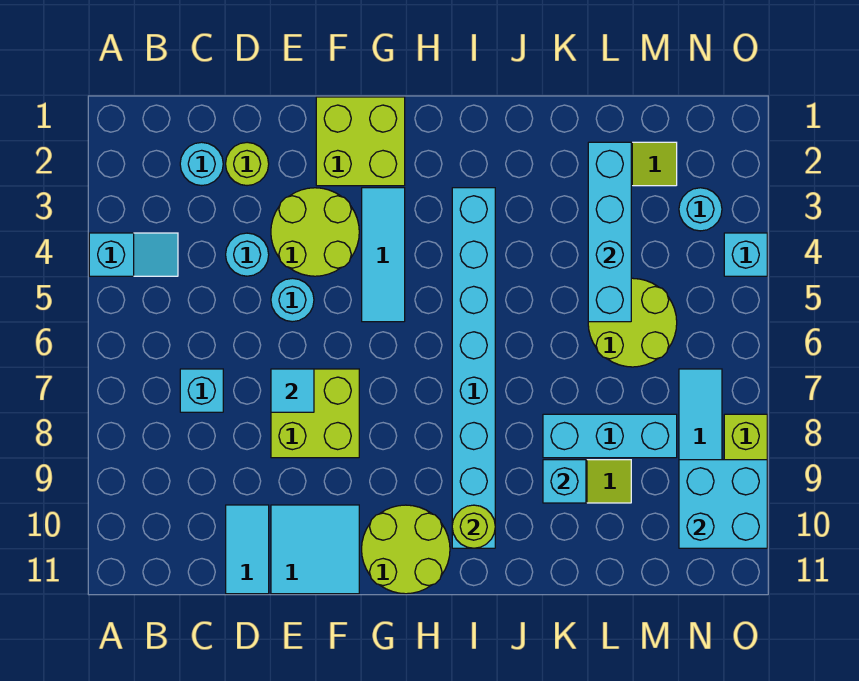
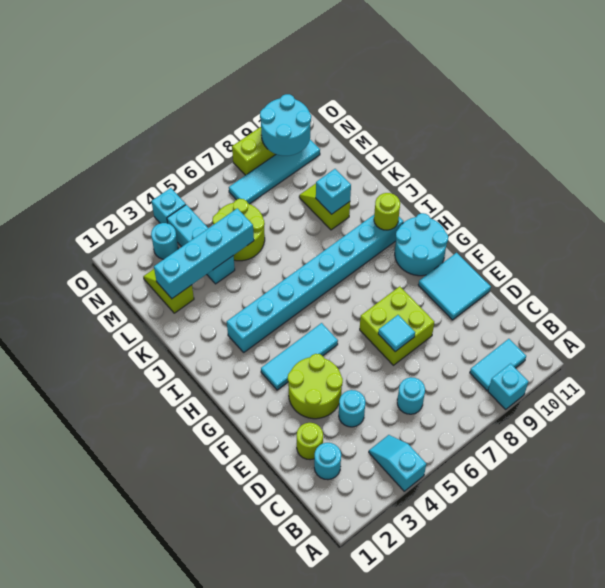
cyan brick C7 level 1 -> cyan brick A9 level 1
cyan tile D10:D11 level 1 -> cyan tile B9:B10 level 1
cyan round brick E5 level 1 -> cyan round brick C6 level 1
lime brick F1:G2 level 1 -> none
lime round brick G10:H11 level 1 -> cyan round brick G10:H11 level 1
cyan brick K8:M8 level 1 -> cyan brick L4:N4 level 1
cyan brick N9:O10 level 2 -> cyan round brick N9:O10 level 2

